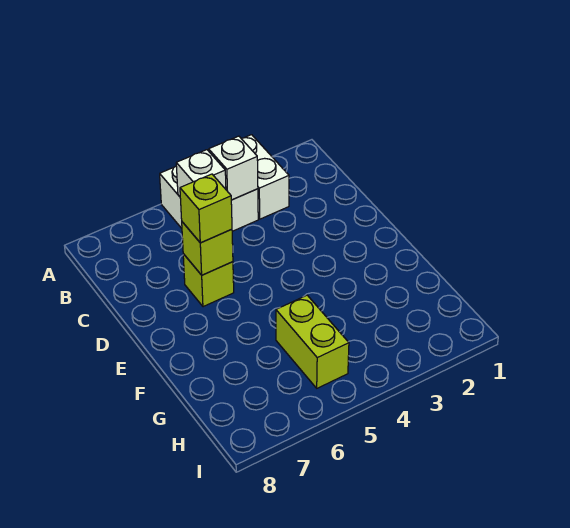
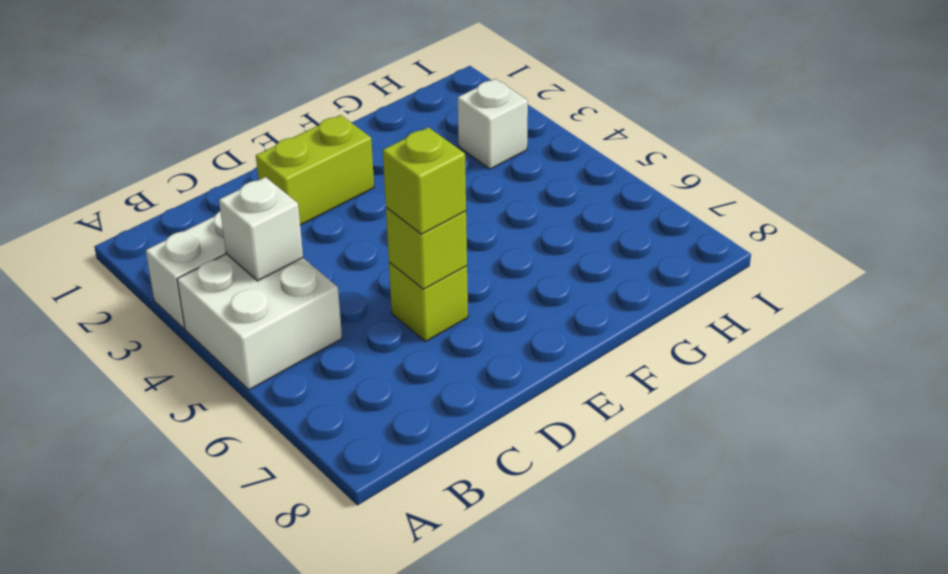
white brick B5 level 2 -> white brick H3 level 1
lime brick G5:H5 level 1 -> lime brick D2:E2 level 1

